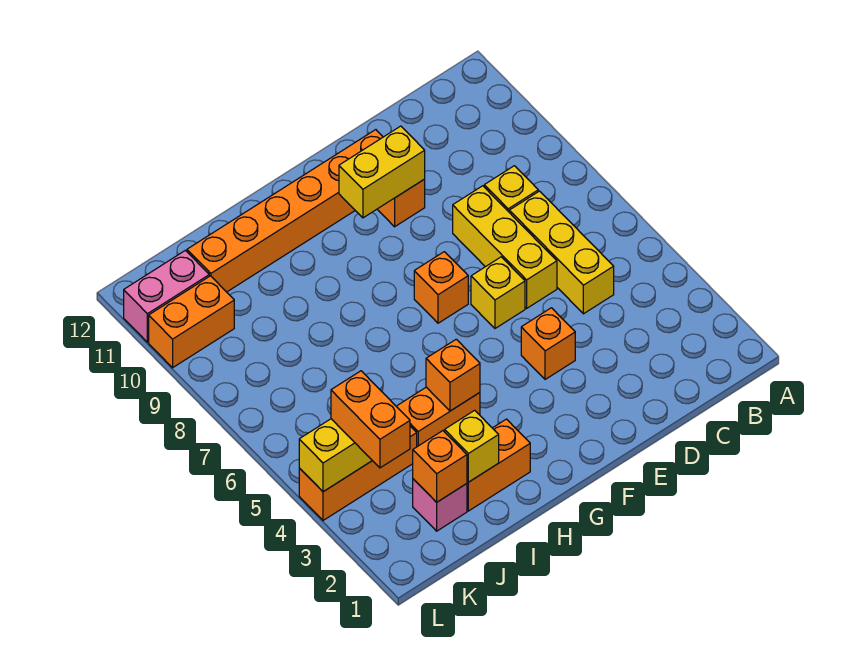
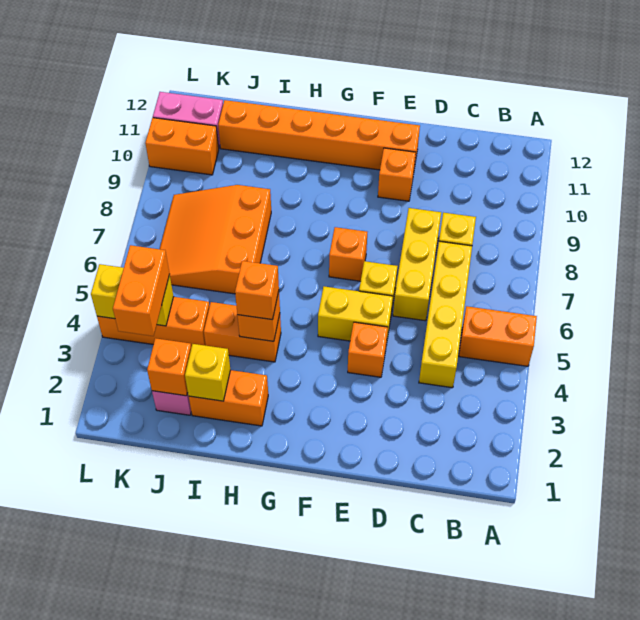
none -> orange brick A5:B5 level 1
yellow brick C5:C7 level 1 -> yellow brick C4:C7 level 1
yellow brick E10:F10 level 2 -> yellow brick E5:F5 level 1
none -> orange brick H4 level 3
none -> orange slope I6:K8 level 1 top I

